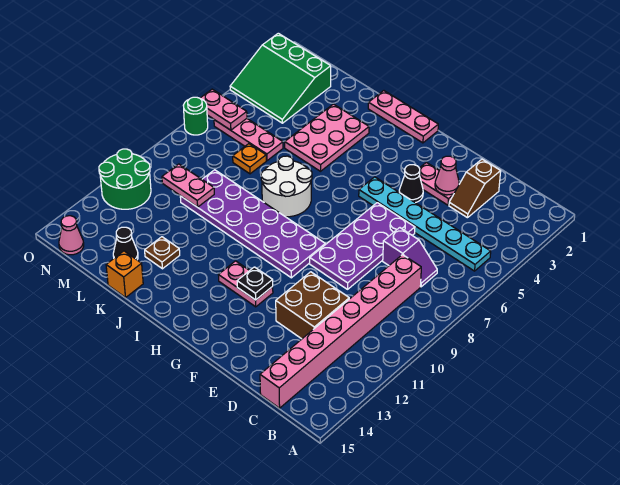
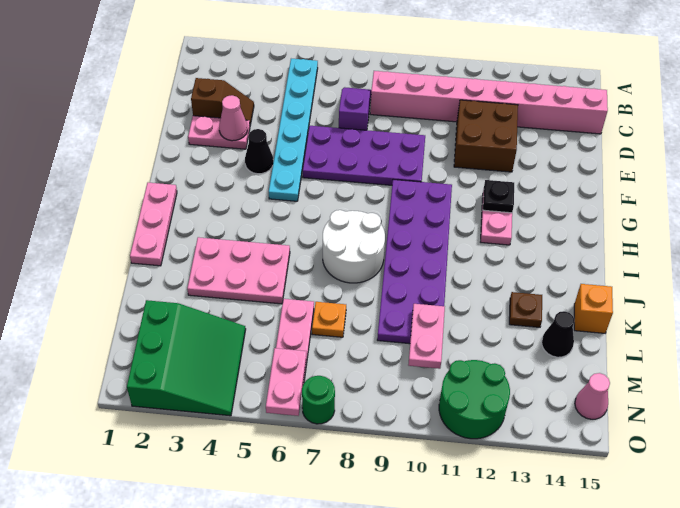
pink plate E3:F3 level 1 -> pink plate E2:E3 level 1

